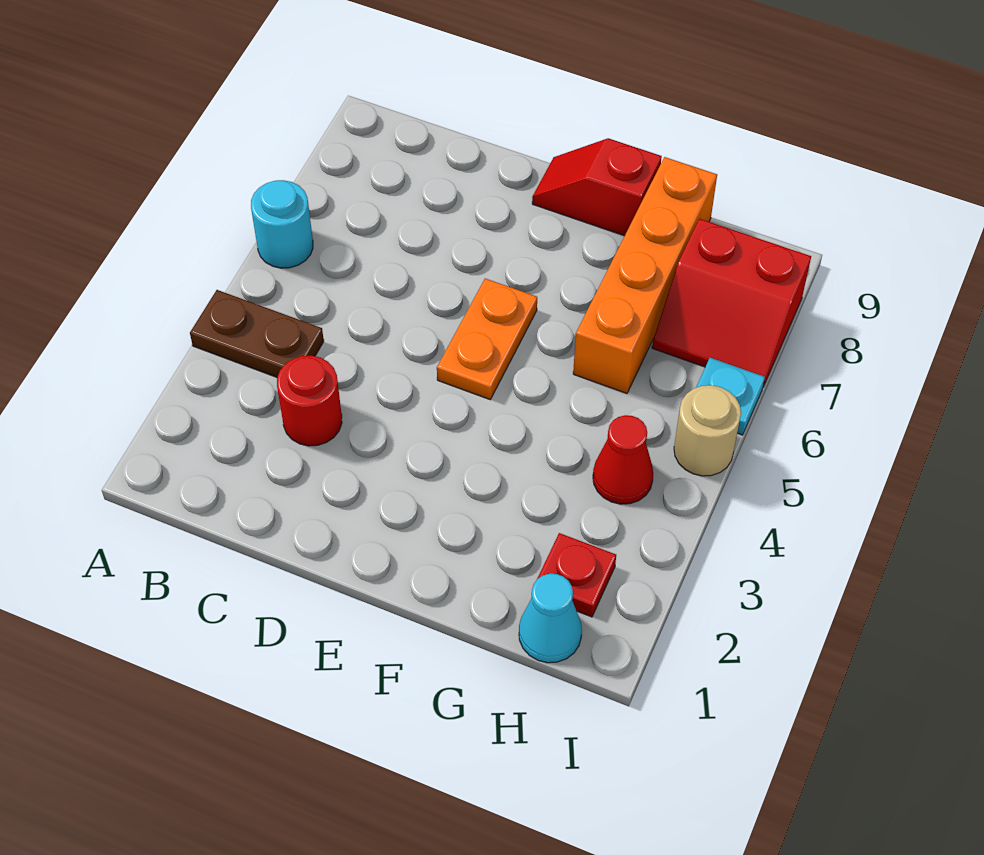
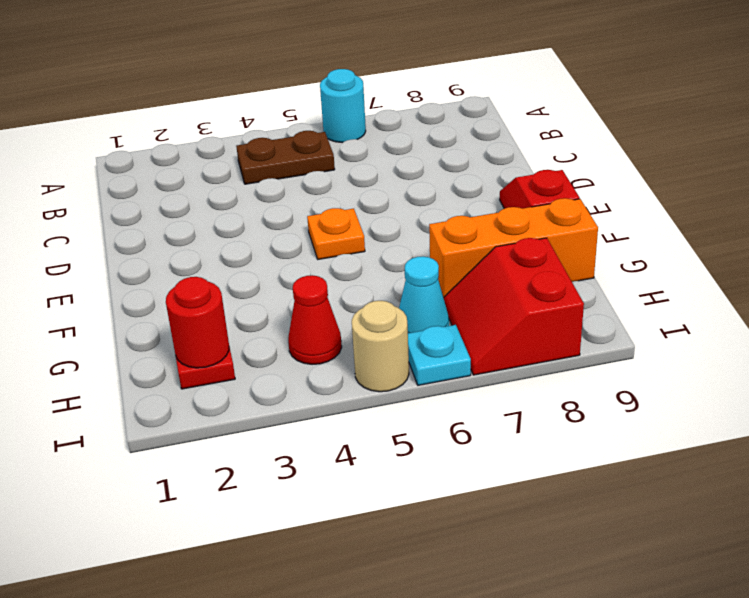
brown plate A4:B4 level 1 -> brown plate B4:B5 level 1
red round brick C3 level 1 -> red round brick H2 level 2
orange plate E5:E6 level 1 -> orange plate E5 level 1
orange brick G6:G9 level 1 -> orange brick G7:G9 level 1
cyan cone H1 level 1 -> cyan cone H6 level 1

